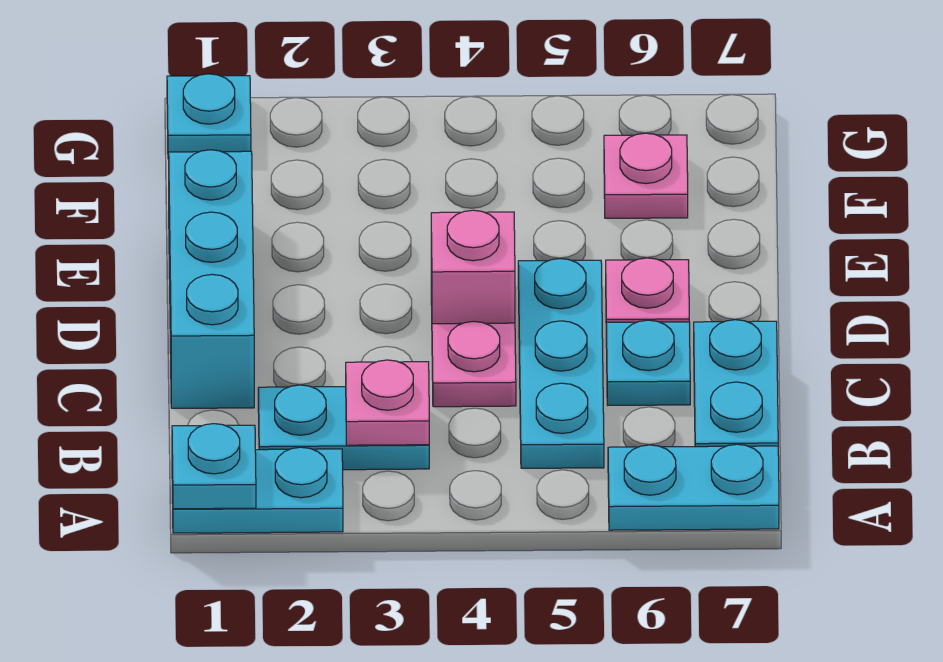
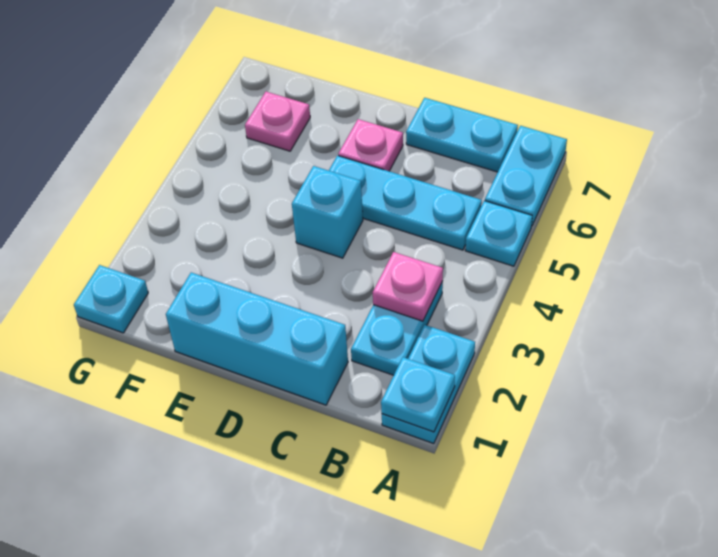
pink plate C4 level 1 -> none
cyan plate C6 level 1 -> cyan plate A5 level 1
pink brick D4 level 1 -> cyan brick D4 level 1

